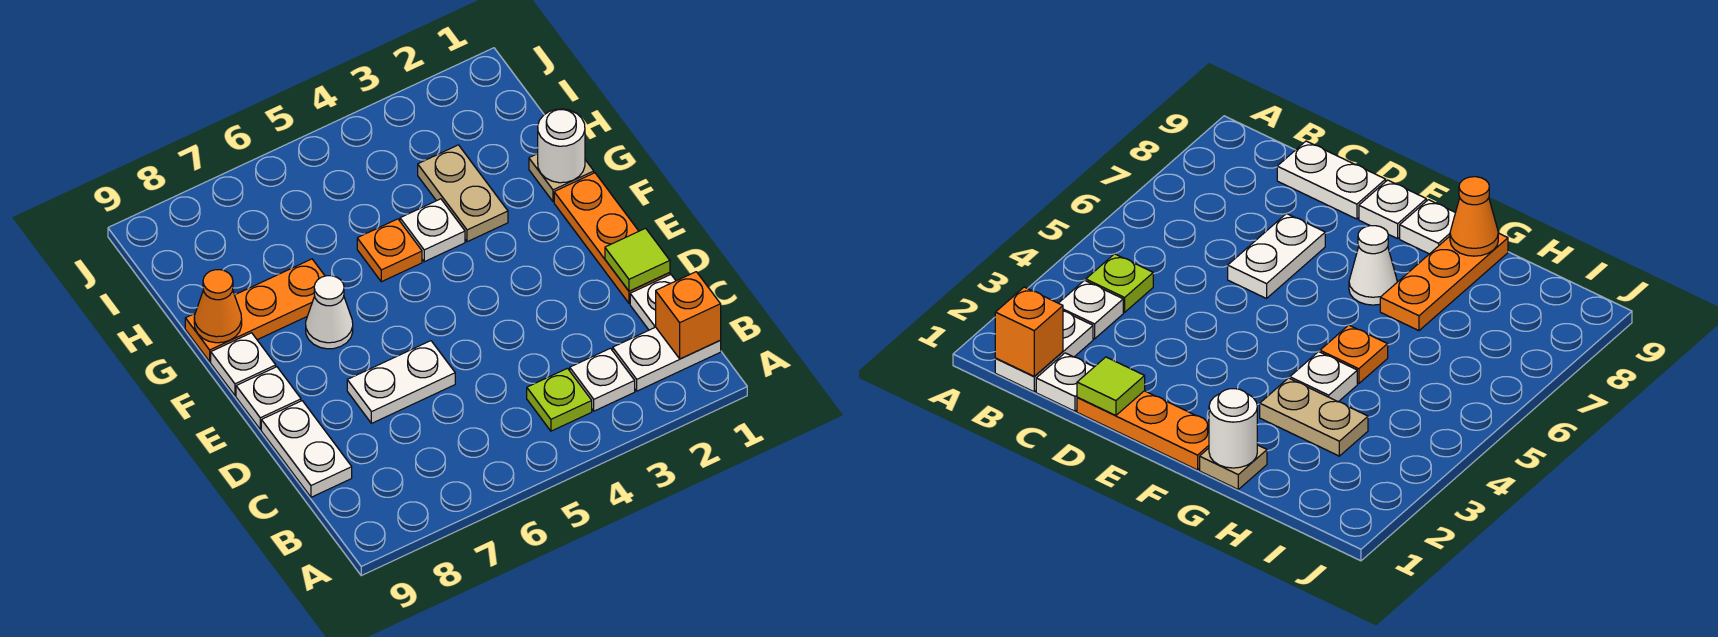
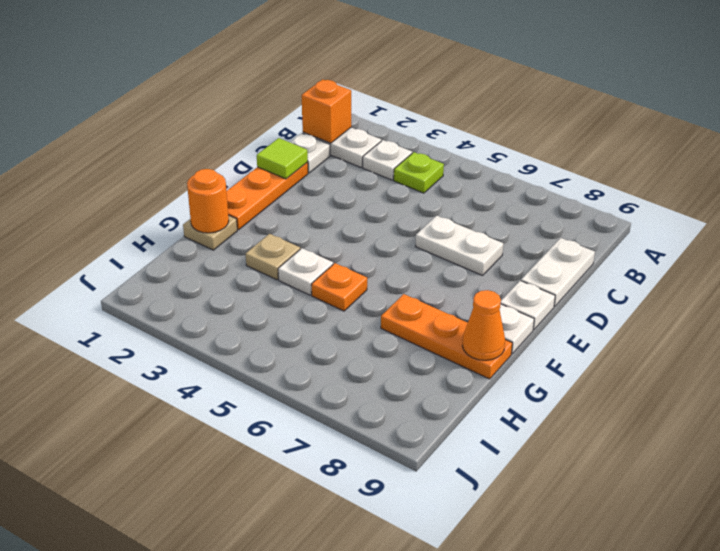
white cone F7 level 1 -> none
white round brick G1 level 2 -> orange round brick G1 level 2
tan plate G3:H3 level 1 -> tan plate G3 level 1

